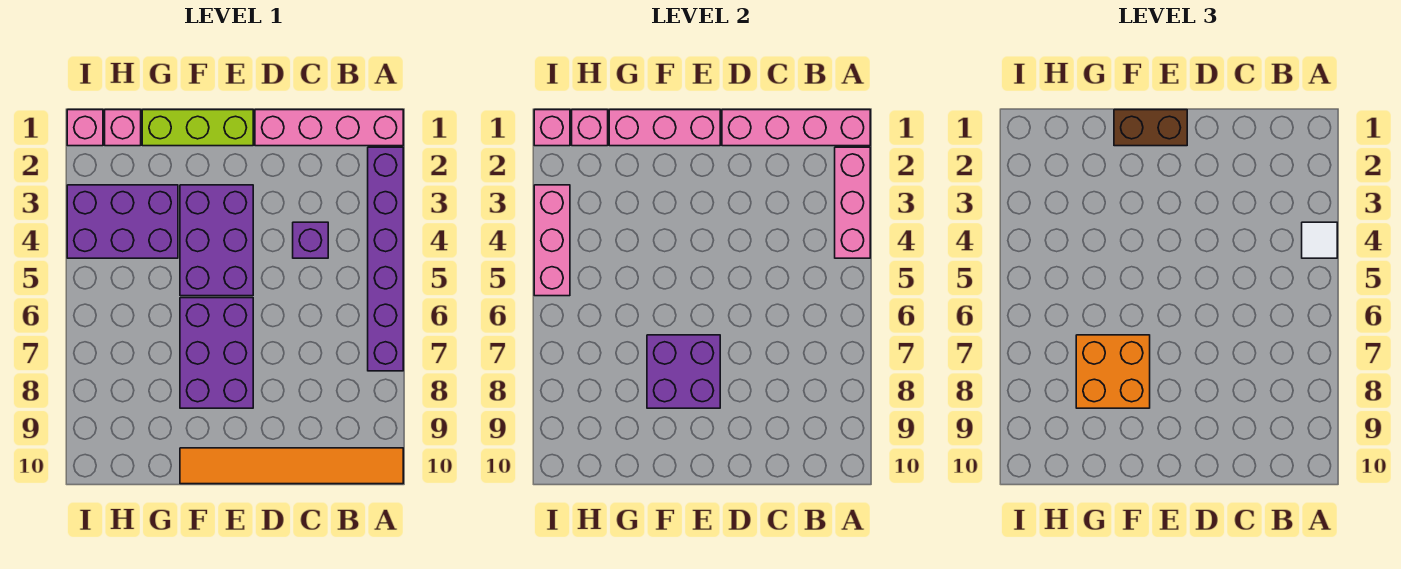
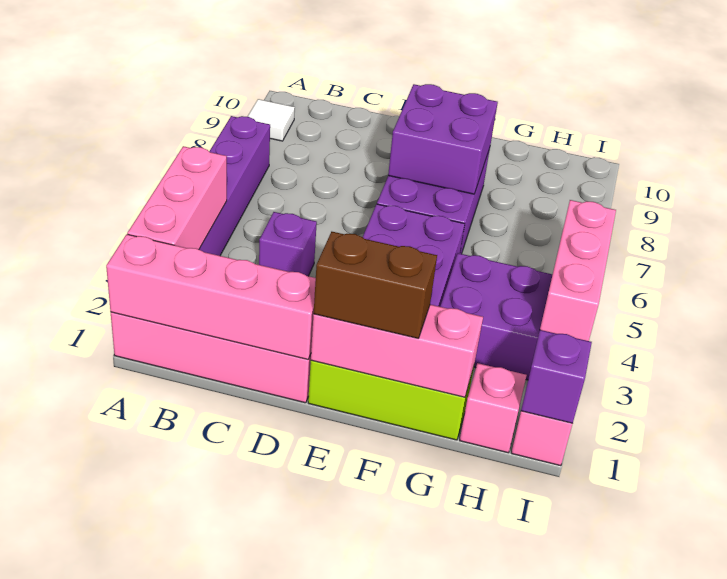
white tile A4 level 3 -> white tile A9 level 1
orange tile A10:F10 level 1 -> none
orange brick F7:G8 level 3 -> none
pink brick H1 level 2 -> none
pink brick I1 level 2 -> purple brick I1 level 2

